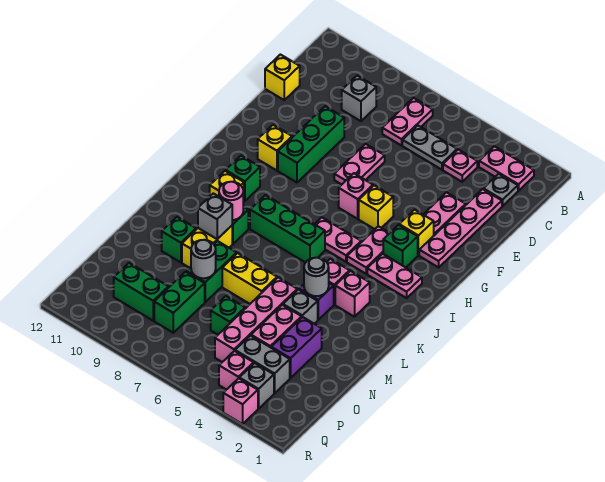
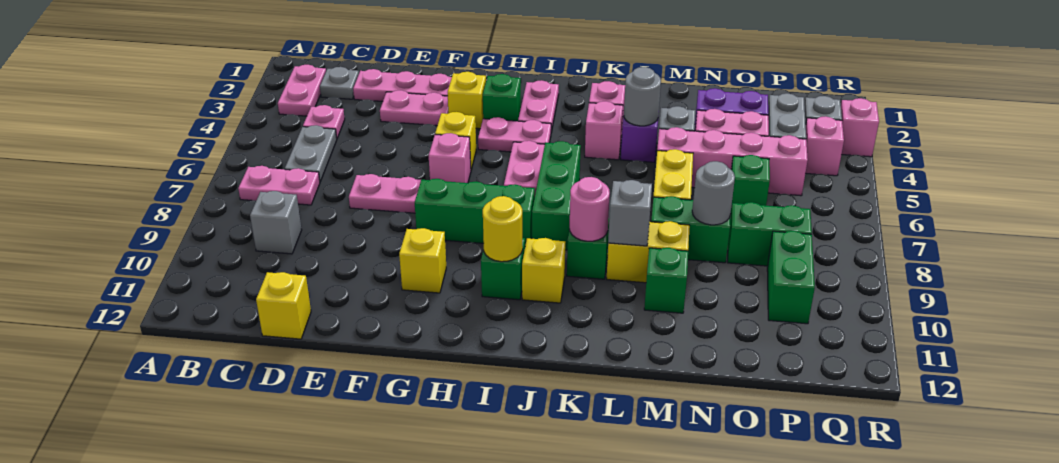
green brick E9:G9 level 1 -> green brick G8:I8 level 1
none -> yellow round brick I10 level 2

